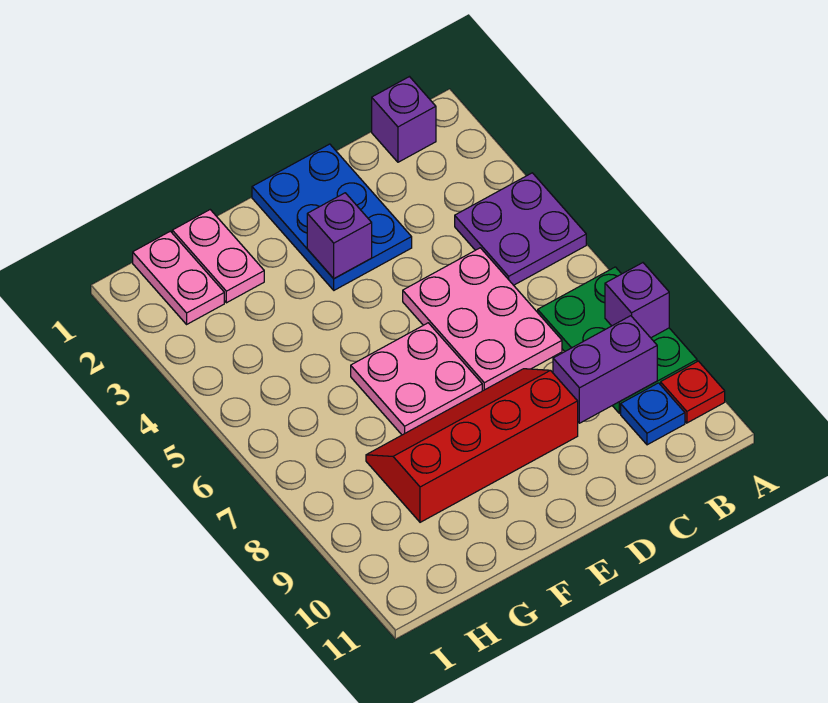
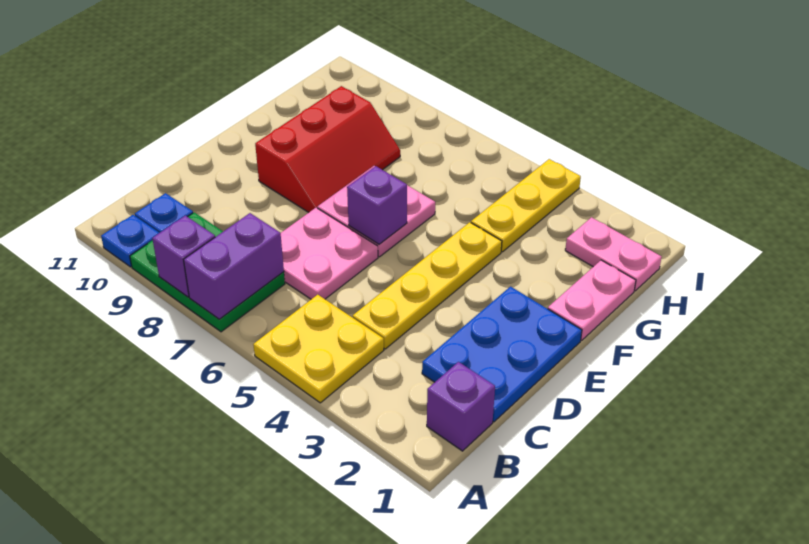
purple plate A4:B5 level 1 -> yellow plate A4:B5 level 1
red plate A10 level 1 -> blue plate A10 level 1
purple brick B9:C9 level 2 -> purple brick A7:B7 level 2
none -> yellow plate C4:F4 level 1
pink plate C5:D7 level 1 -> pink plate C6:D7 level 1
blue plate D1:E3 level 1 -> blue plate C1:E2 level 1
red slope D8:G9 level 1 top 9 -> red slope E8:G9 level 1 top 9
purple brick E3 level 2 -> purple brick E6 level 2
pink plate G1:G2 level 1 -> pink plate F1:G1 level 1
none -> yellow plate G4:I4 level 1

